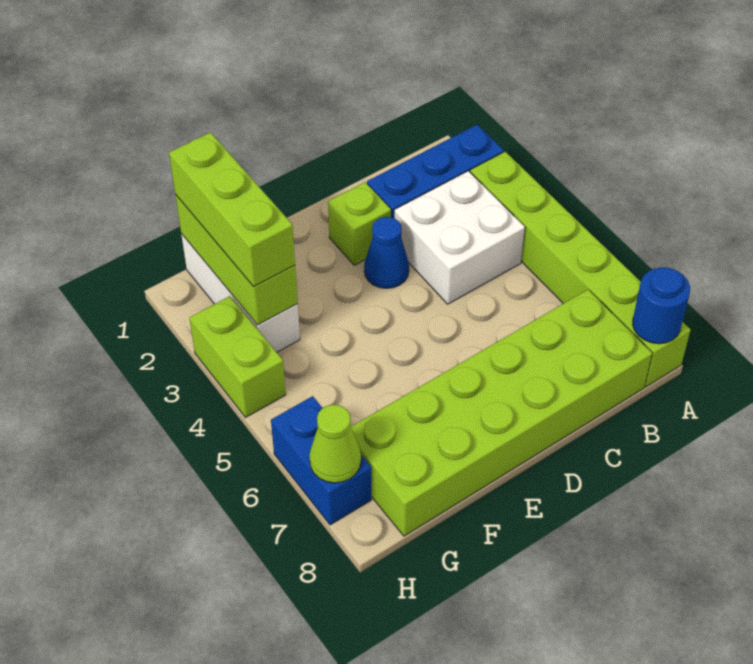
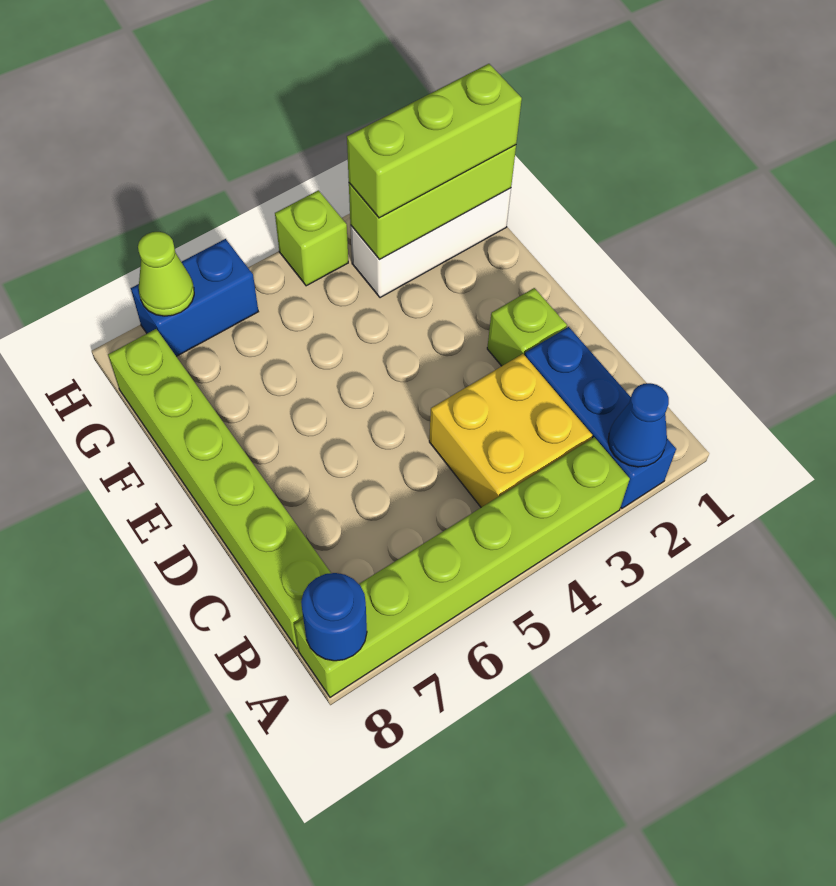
white brick B3:C4 level 1 -> yellow brick B3:C4 level 1
lime brick B7:G8 level 1 -> lime brick B8:G8 level 1
blue cone D3 level 1 -> blue cone A2 level 2
lime brick H3:H4 level 1 -> lime brick H4 level 1

